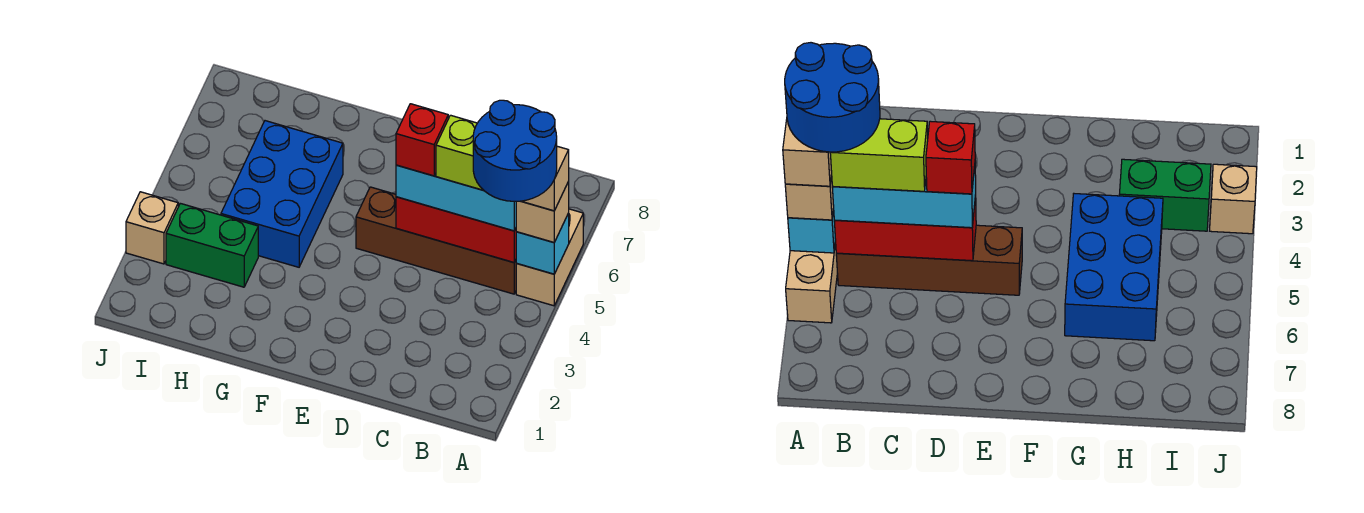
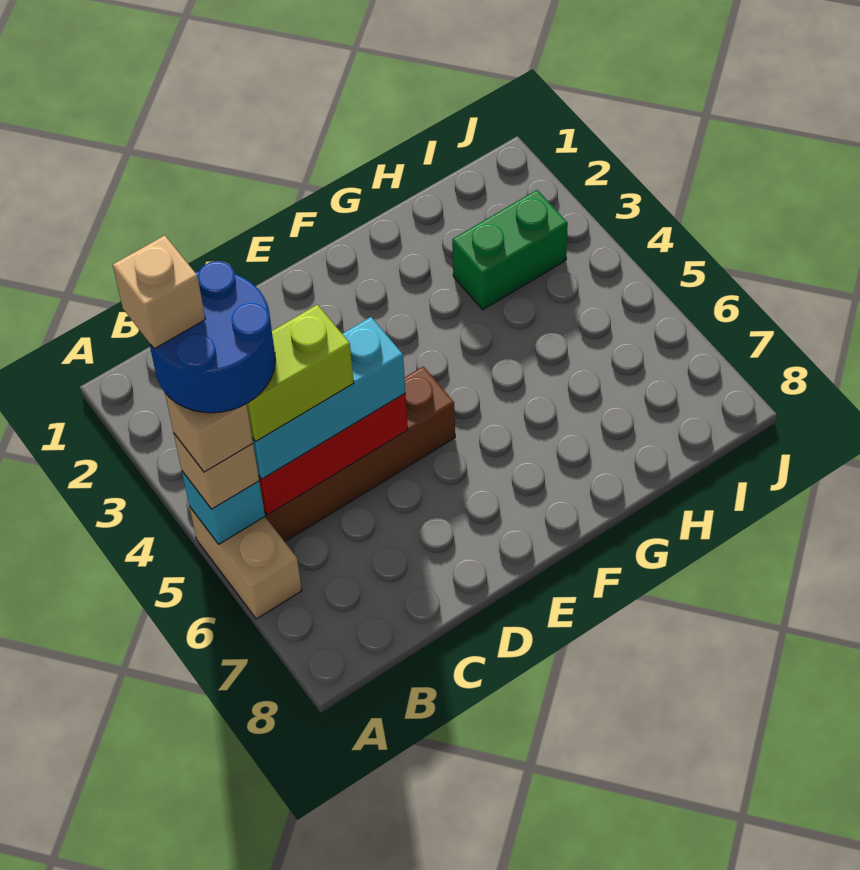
red brick D5 level 4 -> none
blue brick G4:H6 level 1 -> none
tan brick J3 level 1 -> tan brick A4 level 6

